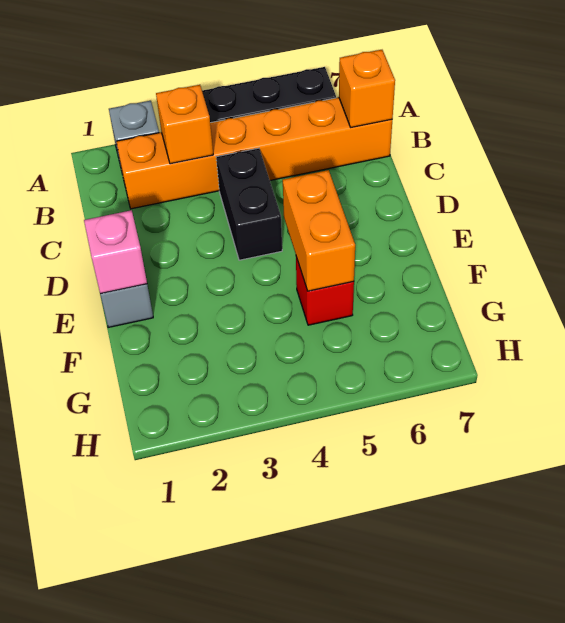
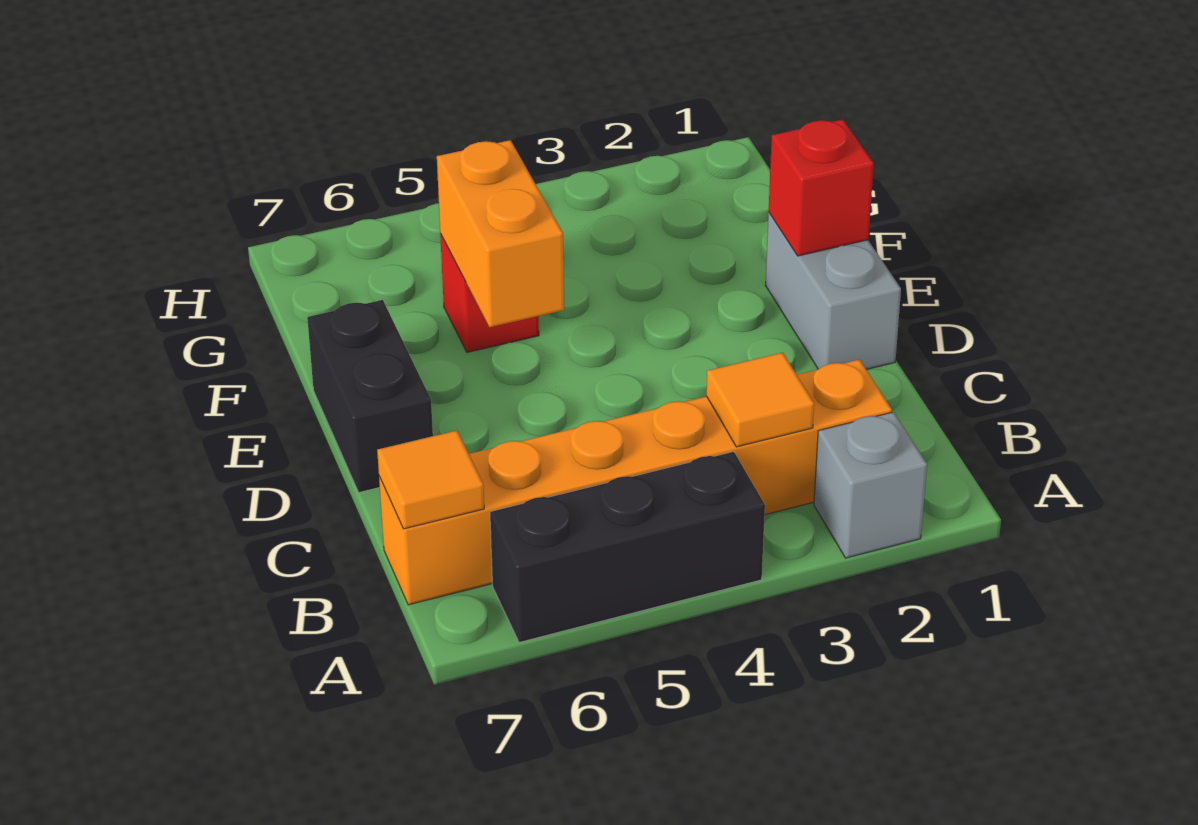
orange brick B3 level 2 -> orange tile B3 level 2
orange brick B7 level 2 -> orange tile B7 level 2
black brick C4:D4 level 1 -> black brick D7:E7 level 1
pink brick E1 level 2 -> red brick E1 level 2

